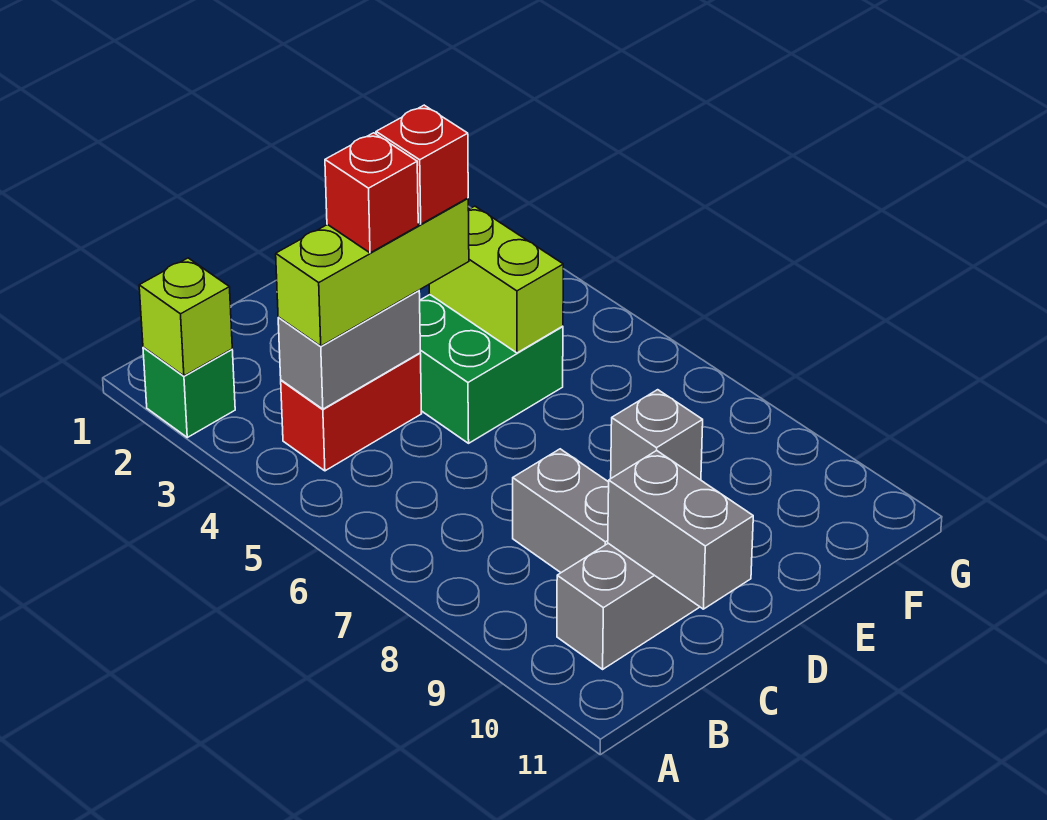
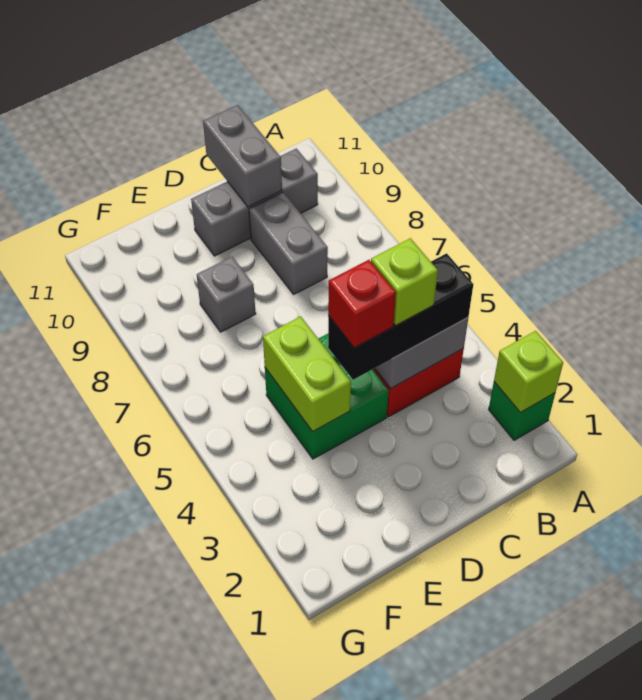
lime brick B4:D4 level 3 -> black brick B4:D4 level 3
red brick C4 level 4 -> lime brick C4 level 4

